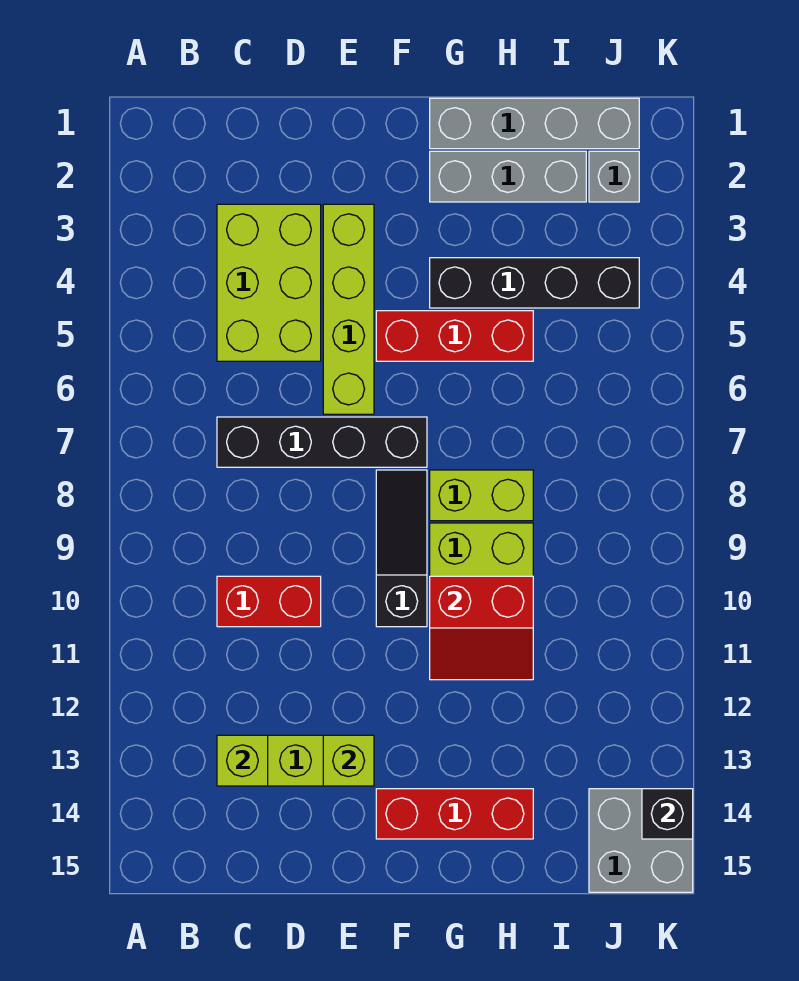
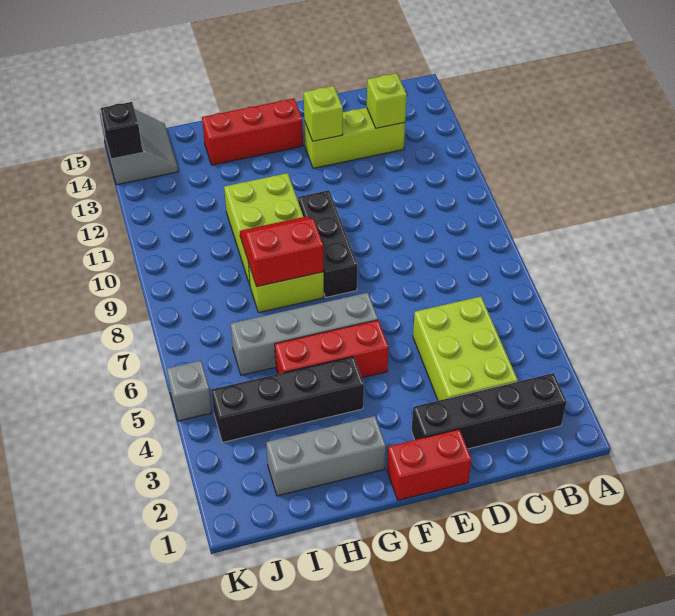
black brick C7:F7 level 1 -> black brick B2:E2 level 1
red brick C10:D10 level 1 -> red brick E1:F1 level 1
lime brick E3:E6 level 1 -> none
black slope F8:F10 level 1 top 10 -> black brick F8:F10 level 1
grey brick G1:J1 level 1 -> grey brick F6:I6 level 1
red slope G10:H11 level 2 top 10 -> red slope G8:H9 level 2 top 8
grey brick J2 level 1 -> grey brick K5 level 1
grey brick J14:K15 level 1 -> grey slope J14:K15 level 1 top K

